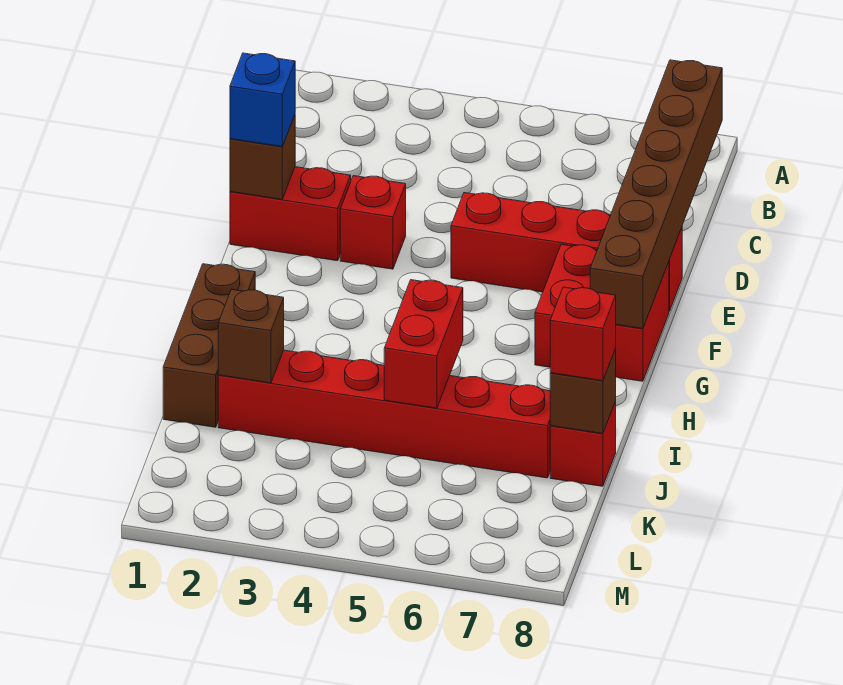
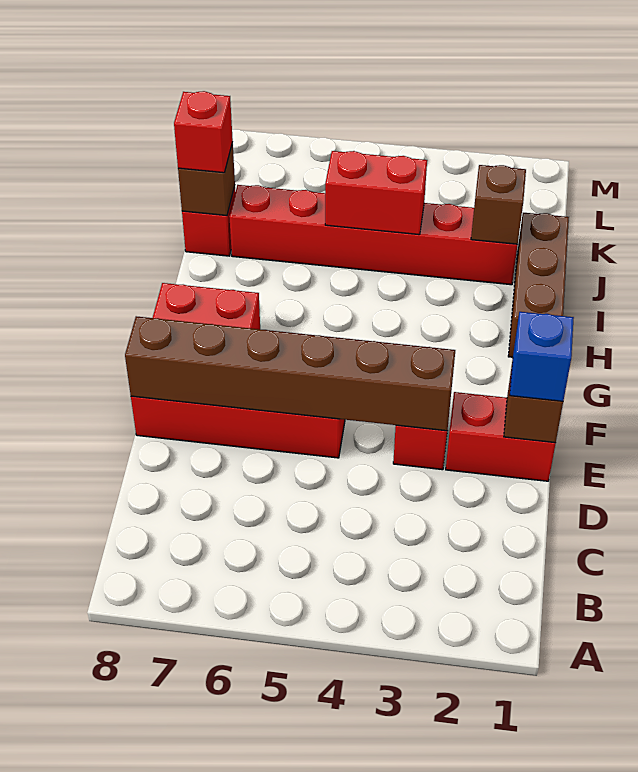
brown brick B8:G8 level 2 -> brown brick E3:E8 level 2
red brick I5:J5 level 2 -> red brick J4:J5 level 2

